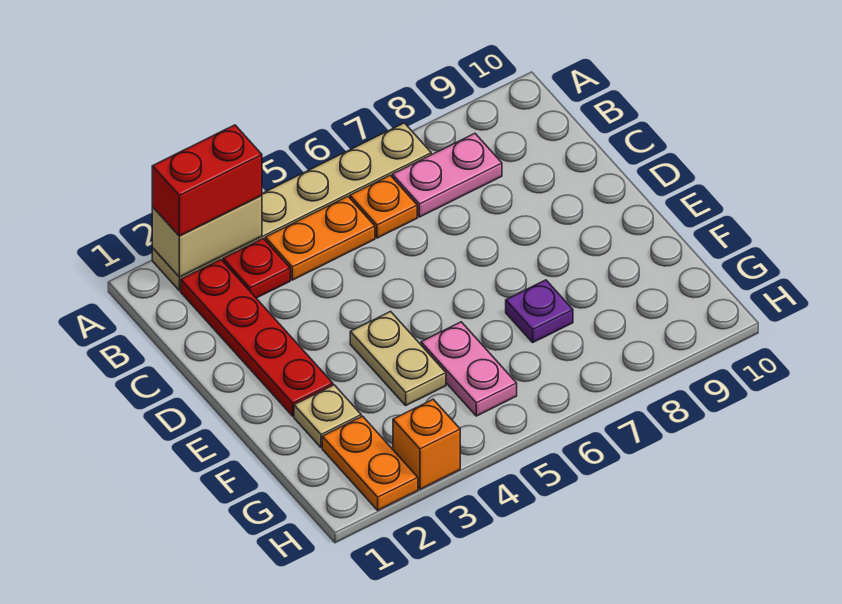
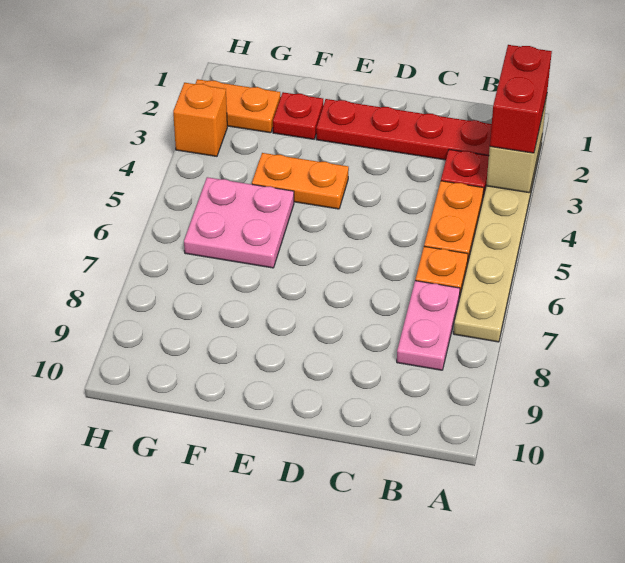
tan plate E4:F4 level 1 -> orange plate E4:F4 level 1
tan plate F2 level 1 -> red plate F2 level 1
pink plate F5:G5 level 1 -> pink plate F5:G6 level 1
purple plate F7 level 1 -> none

